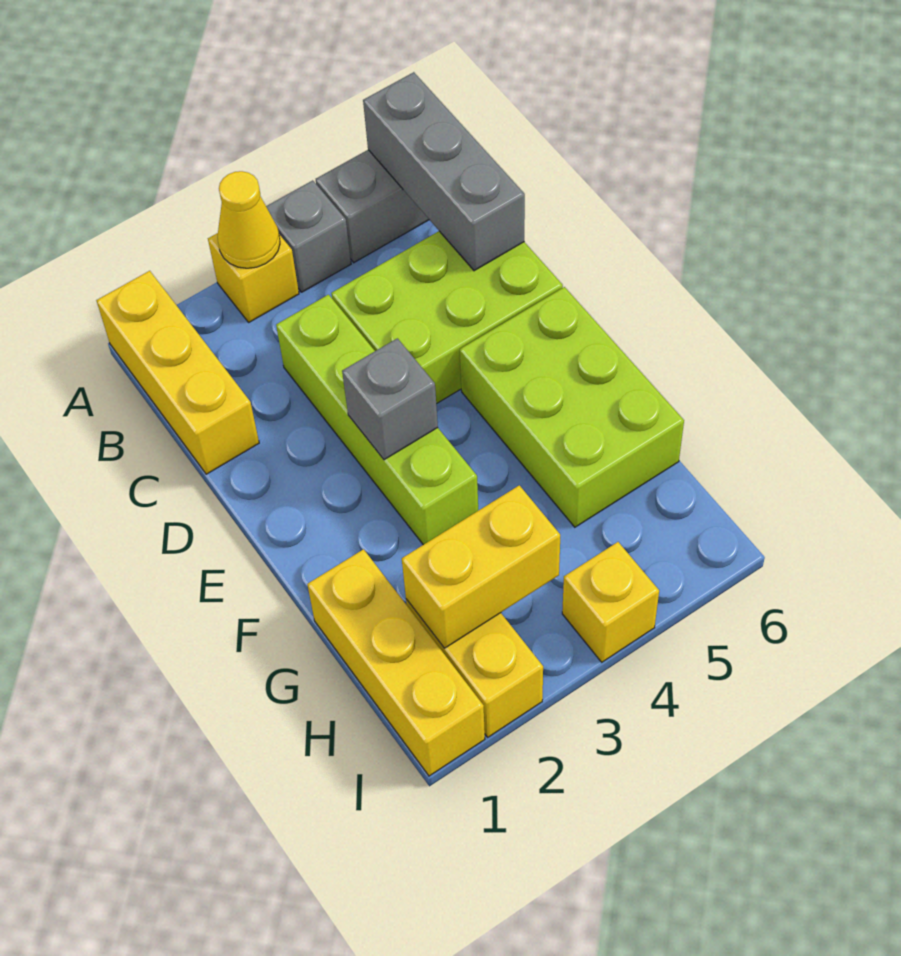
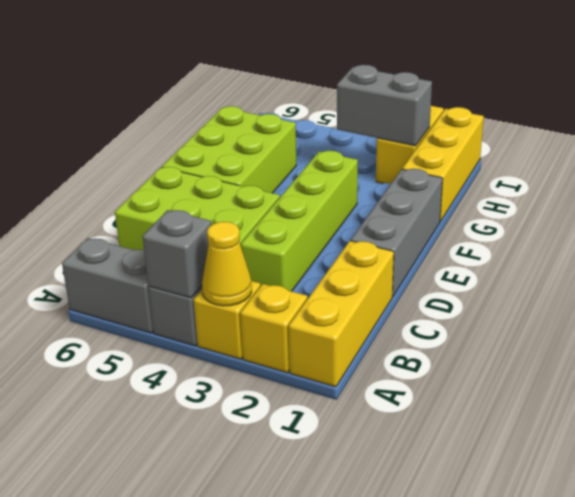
grey brick A6:C6 level 2 -> grey brick D1:F1 level 1
grey brick E3 level 2 -> grey brick A4 level 2
yellow brick H2:H3 level 2 -> grey brick H2:H3 level 2
yellow brick I4 level 1 -> yellow brick A2 level 1

